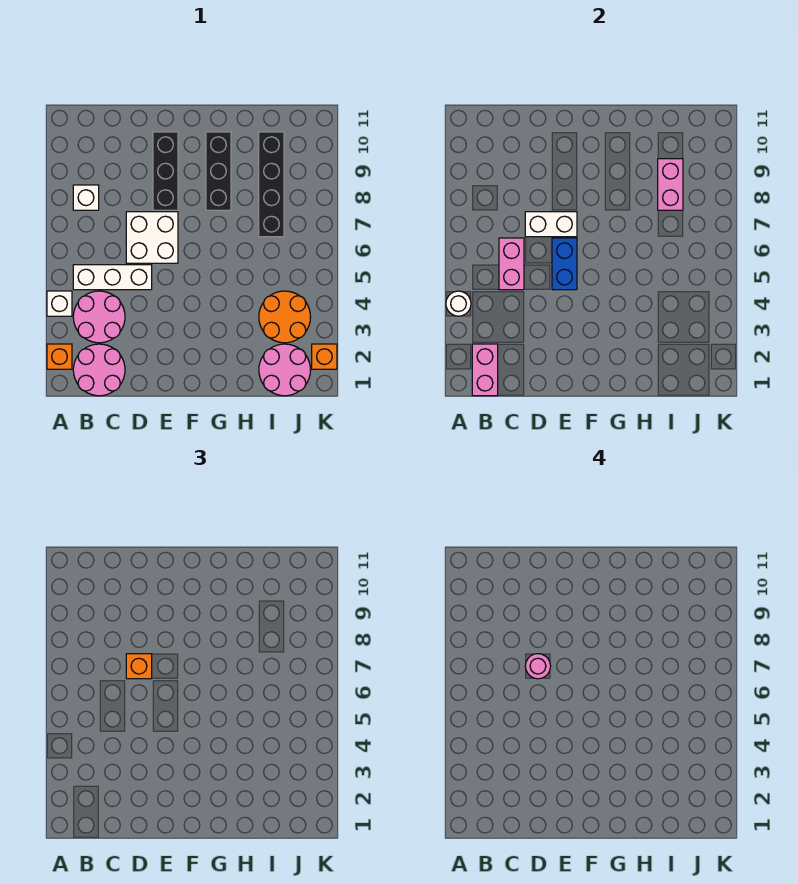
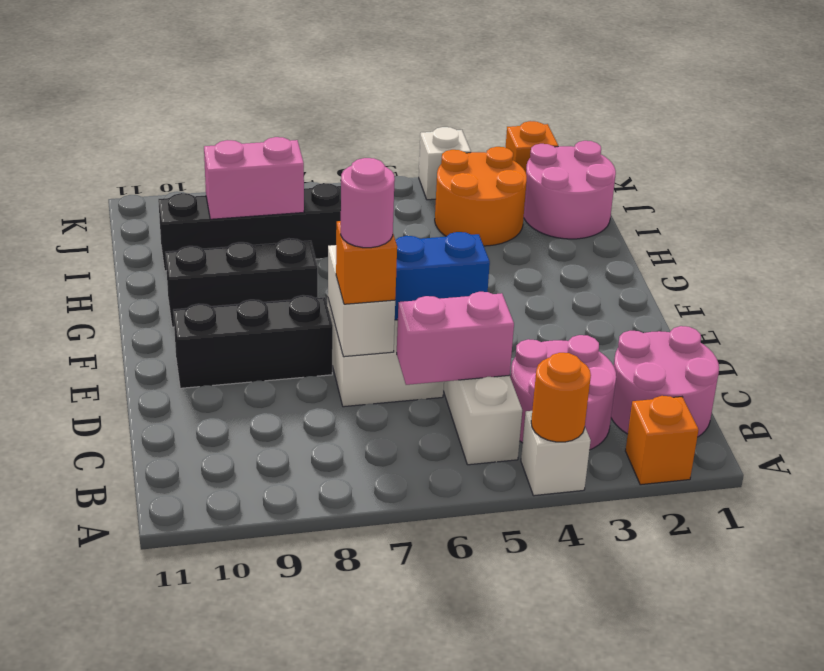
white round brick A4 level 2 -> orange round brick A4 level 2
pink brick B1:B2 level 2 -> none
white brick B8 level 1 -> white brick K4 level 1

